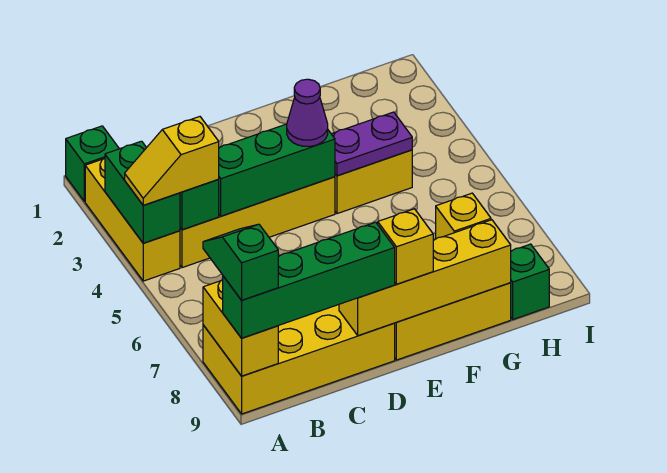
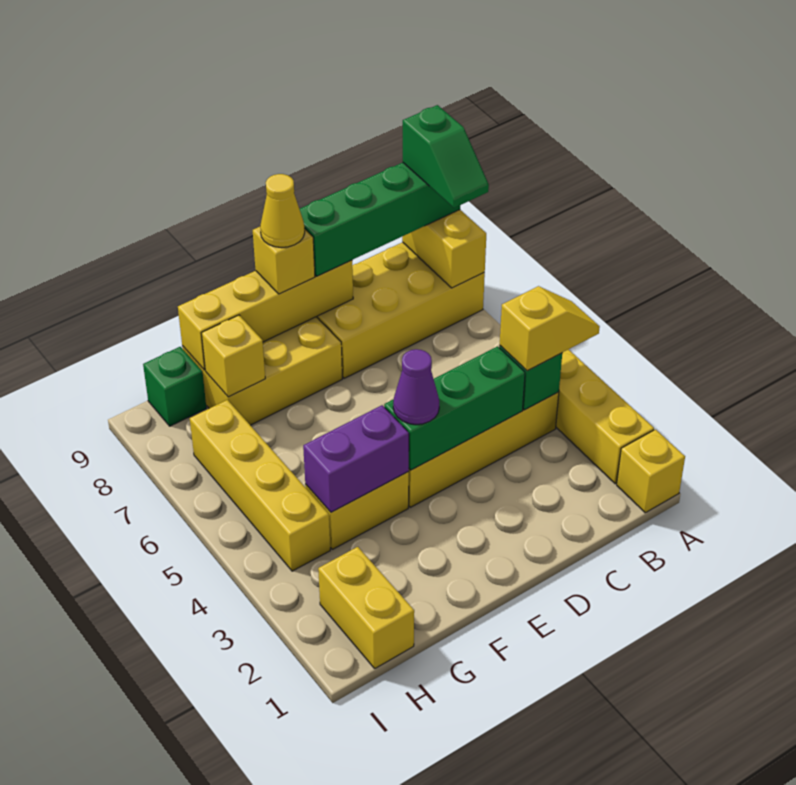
green brick A1 level 1 -> yellow brick A1 level 1
green brick A3:A4 level 2 -> none
none -> yellow cone E9 level 4
purple plate F4:G4 level 2 -> purple brick F4:G4 level 2
none -> yellow brick H1:H2 level 1
none -> yellow brick H4:H7 level 1

